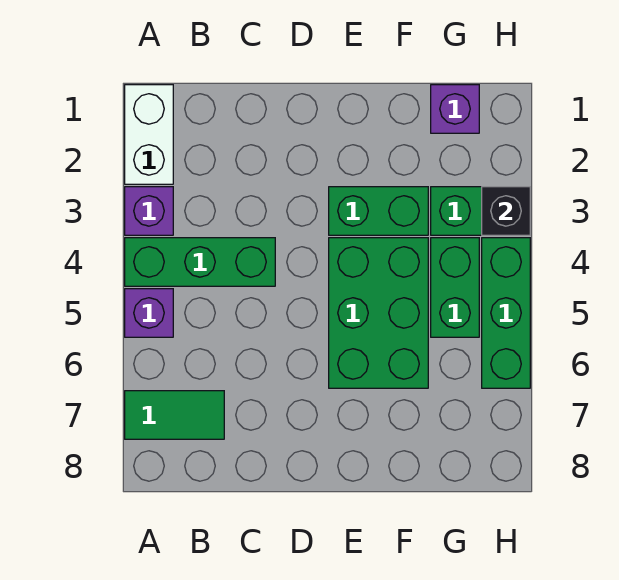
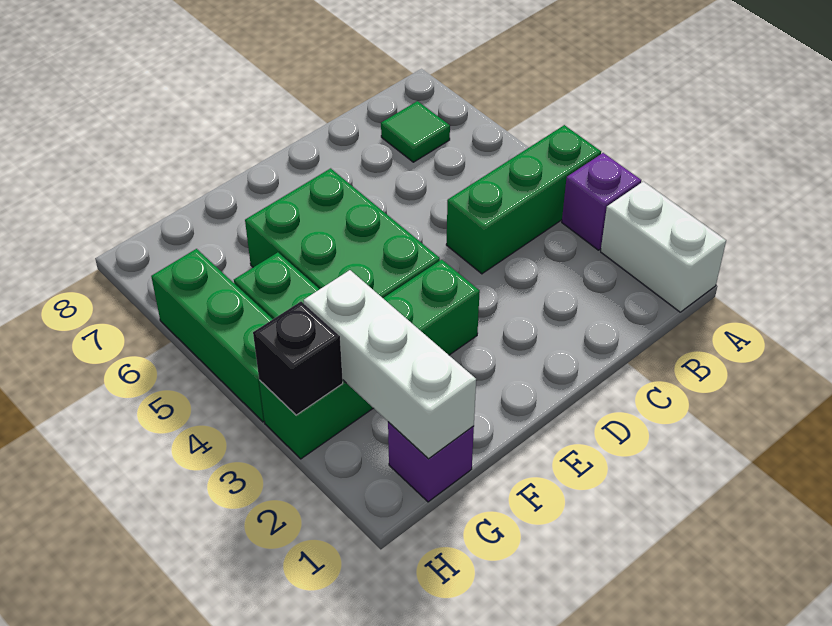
purple brick A5 level 1 -> none
green tile A7:B7 level 1 -> green tile B7 level 1
none -> white brick G1:G3 level 2

